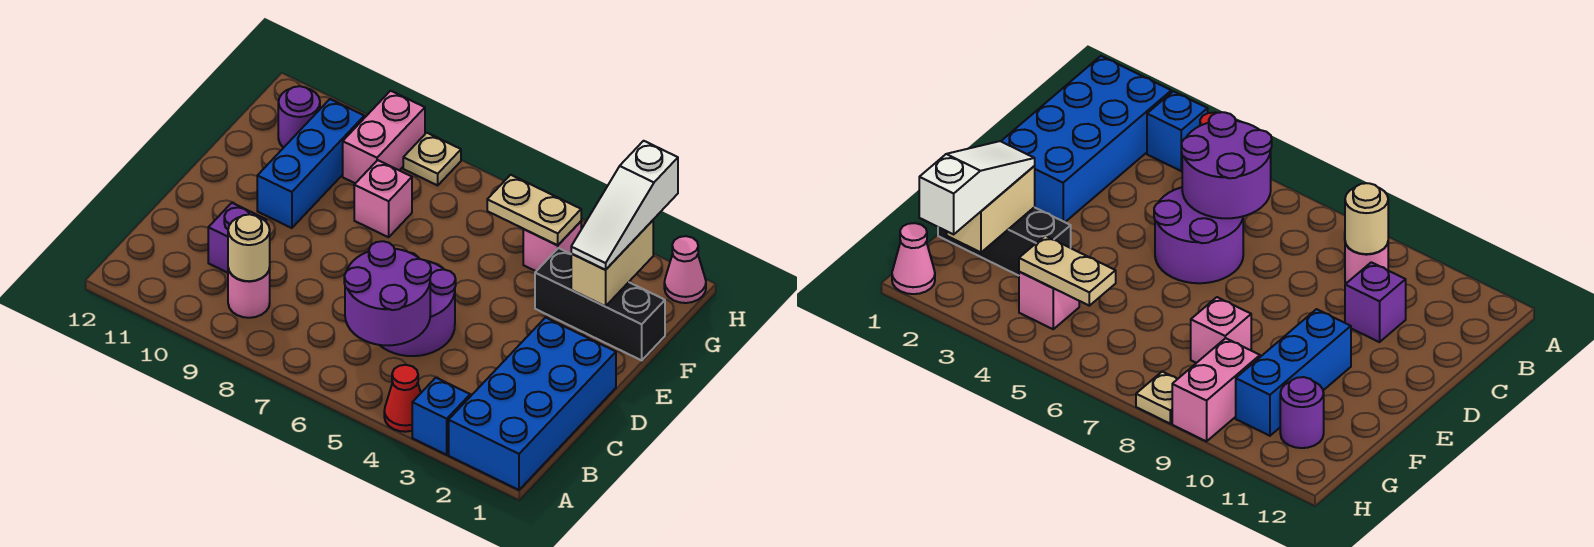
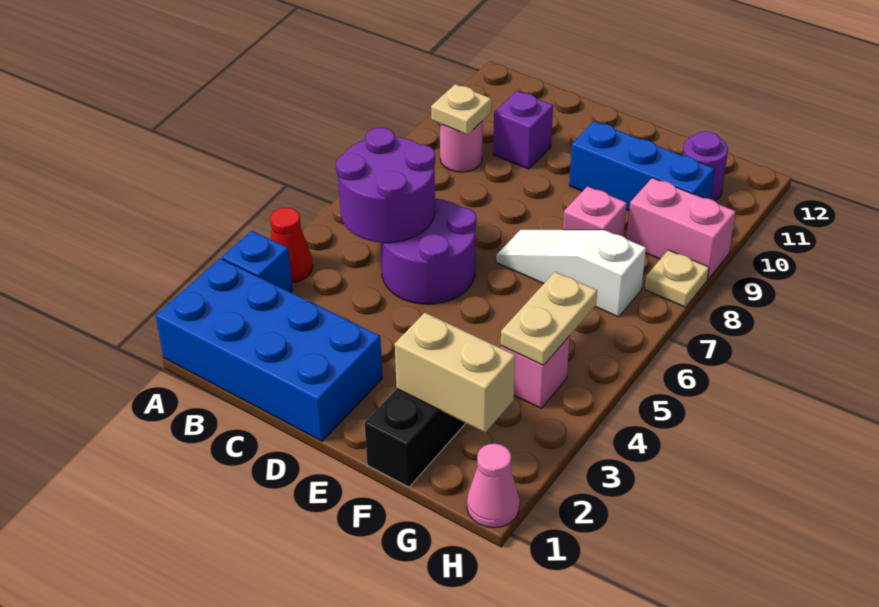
tan round brick B9 level 2 -> tan plate B9 level 2
white slope F2:H2 level 3 top H -> white slope E7:G7 level 1 top G

